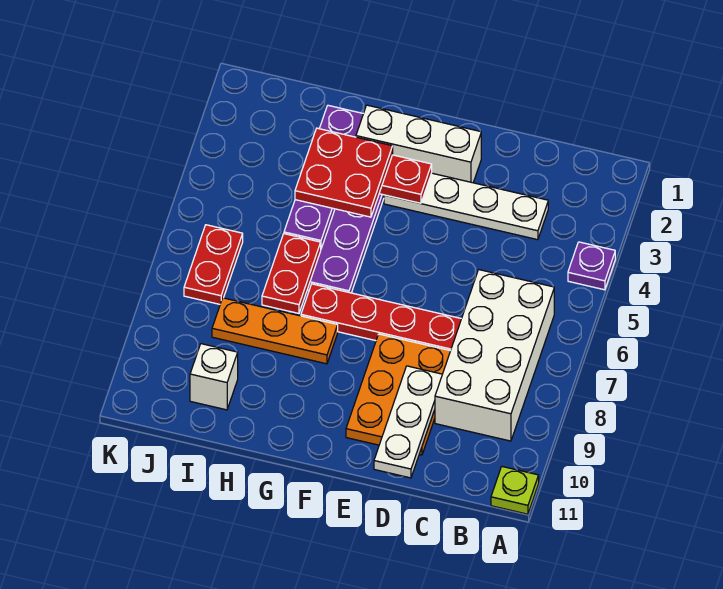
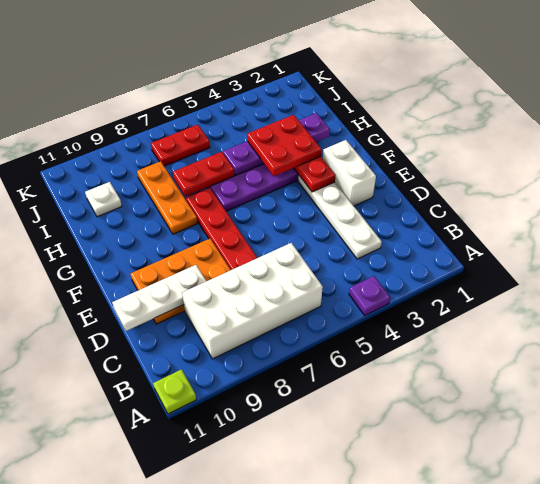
white brick E2:G2 level 1 -> white brick E2:F2 level 1
white brick I10 level 1 -> white plate I10 level 1

